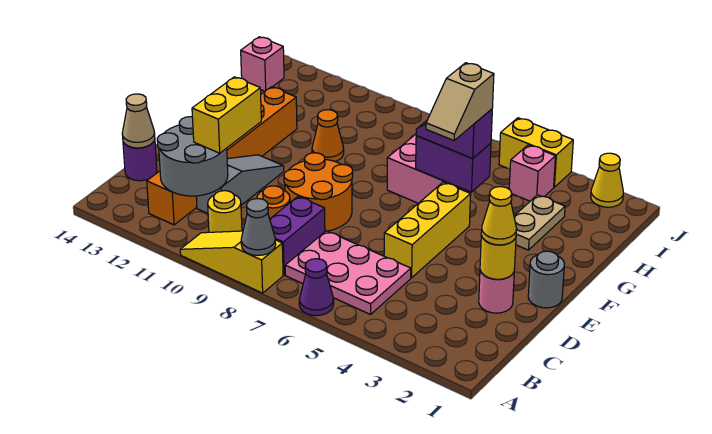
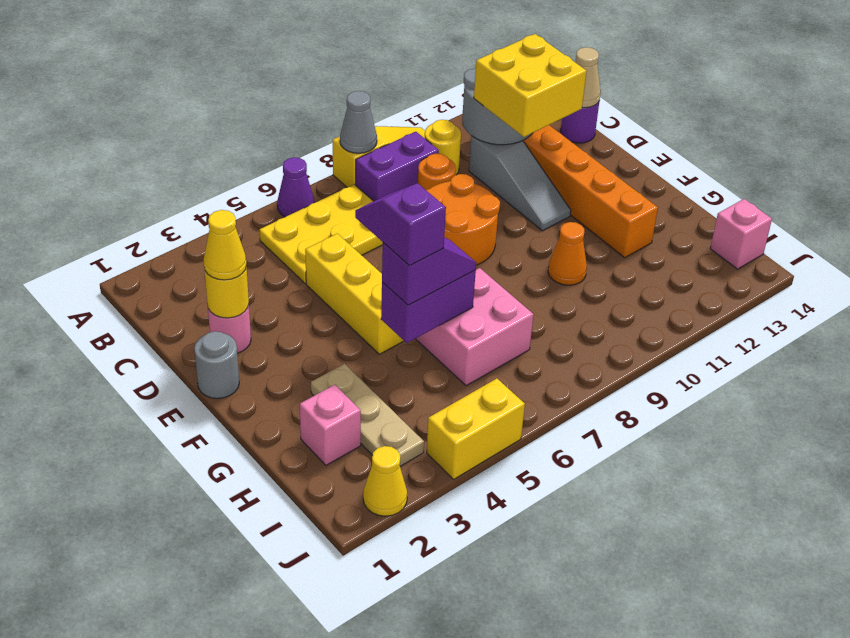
pink plate B5:C7 level 1 -> yellow plate B5:C7 level 1
purple brick B8:C8 level 1 -> purple brick B8:B9 level 1
yellow brick C11:D11 level 3 -> yellow brick C11:D12 level 3
tan slope F5:G5 level 4 top G -> purple slope F5:G5 level 4 top G
tan plate G3:H3 level 1 -> tan plate G3:I3 level 1
pink brick I4 level 1 -> pink brick H2 level 1

